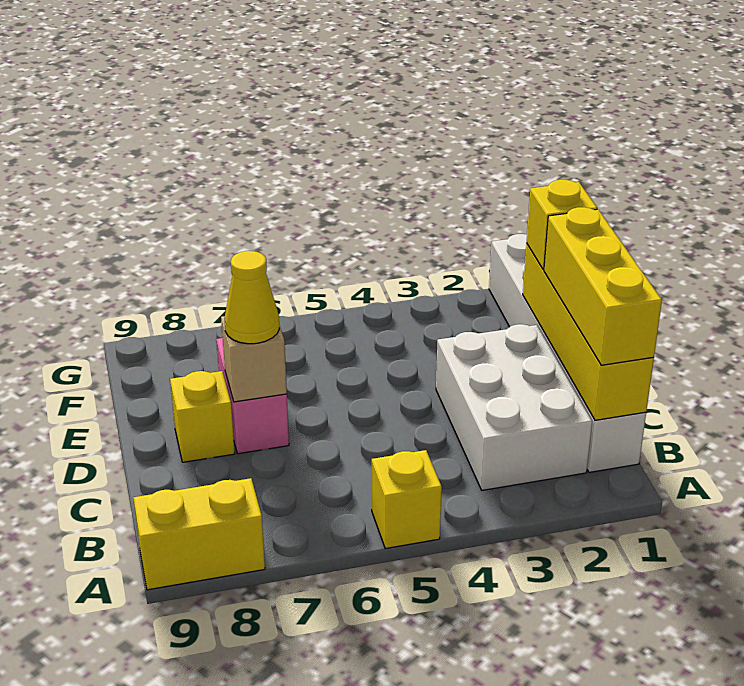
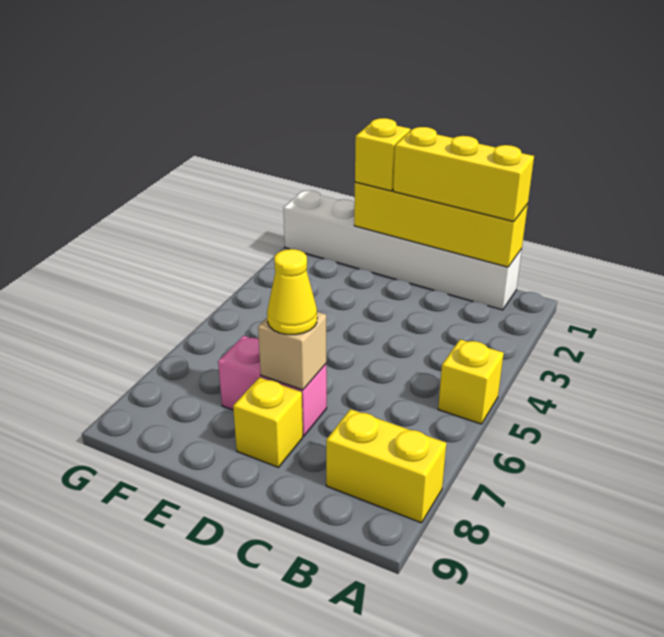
yellow brick A8:A9 level 1 -> yellow brick A8:B8 level 1
white brick B2:D3 level 1 -> none

